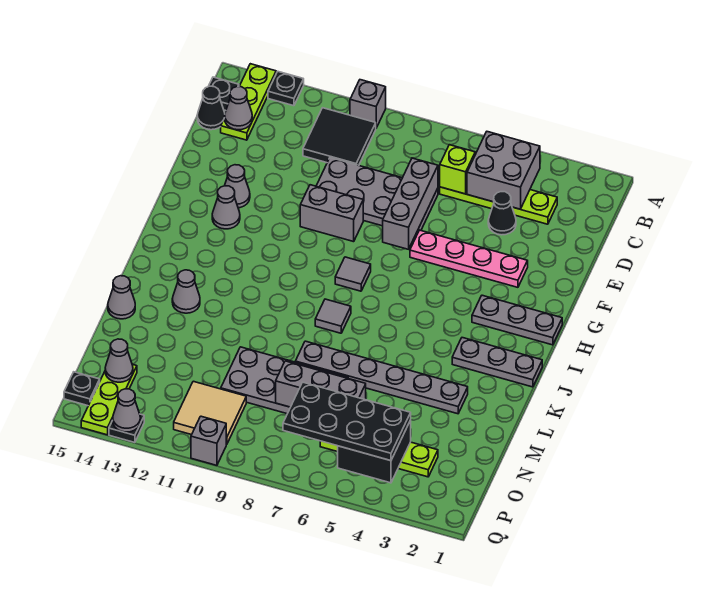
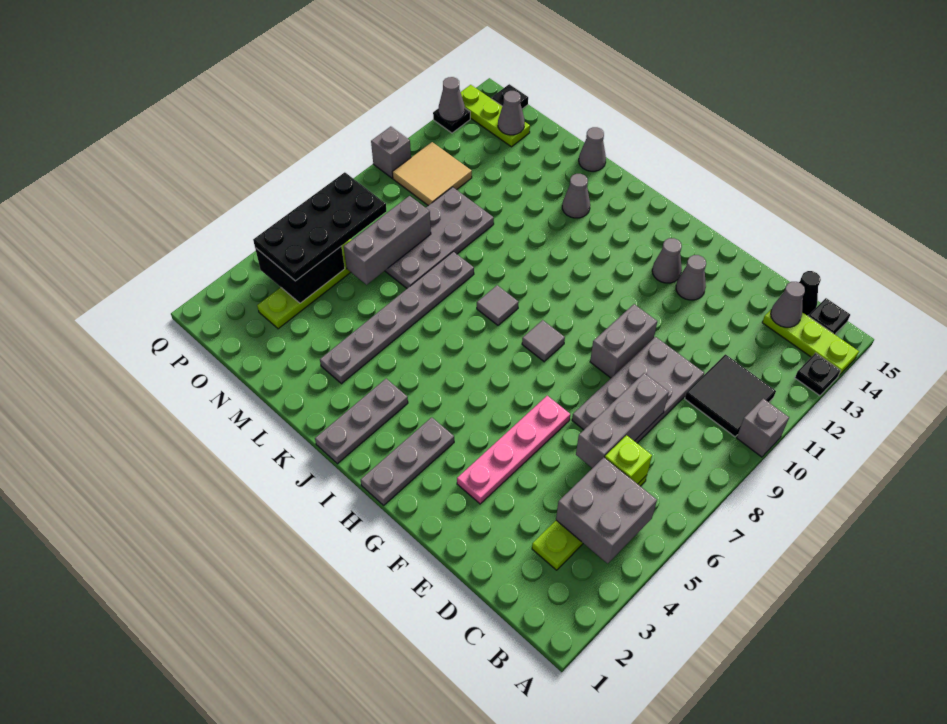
black cone D4 level 1 -> none
grey brick D7:F7 level 2 -> grey brick D6:D8 level 2

